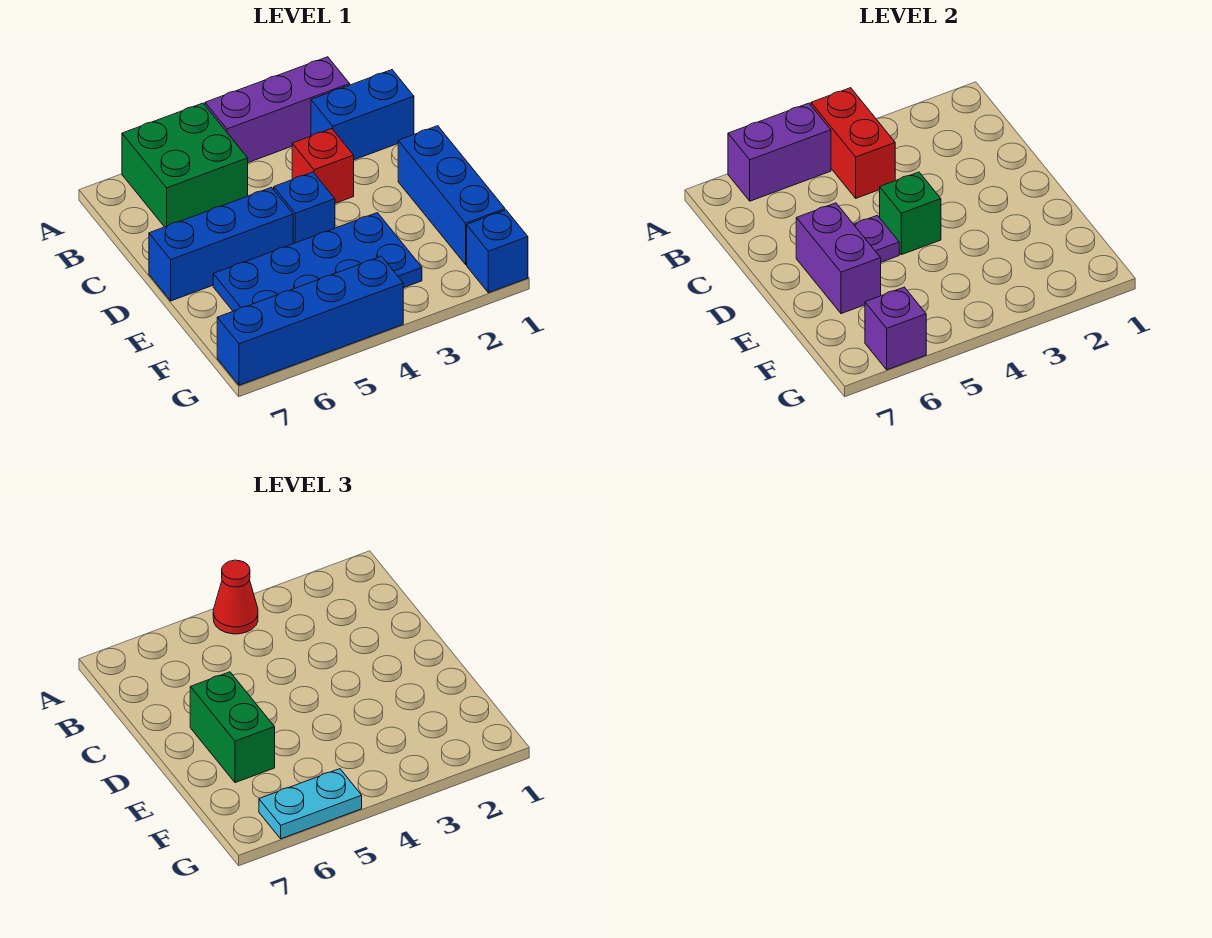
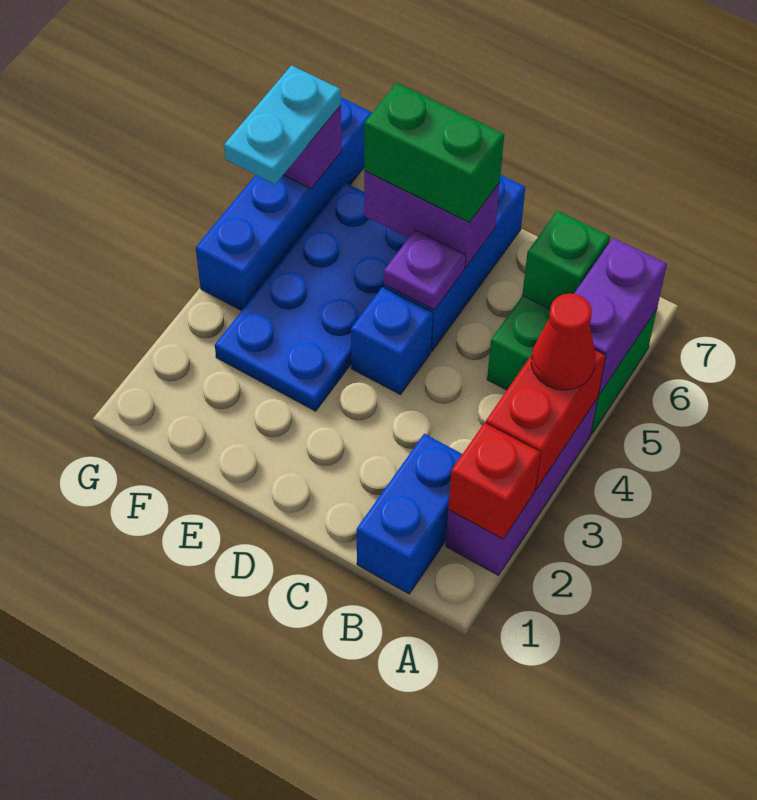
red brick A4:B4 level 2 -> red brick A3:A4 level 2
red brick C3 level 1 -> red brick A2 level 2
blue brick D1:F1 level 1 -> none
green brick D4 level 2 -> green brick B6 level 2
blue brick G1 level 1 -> none

